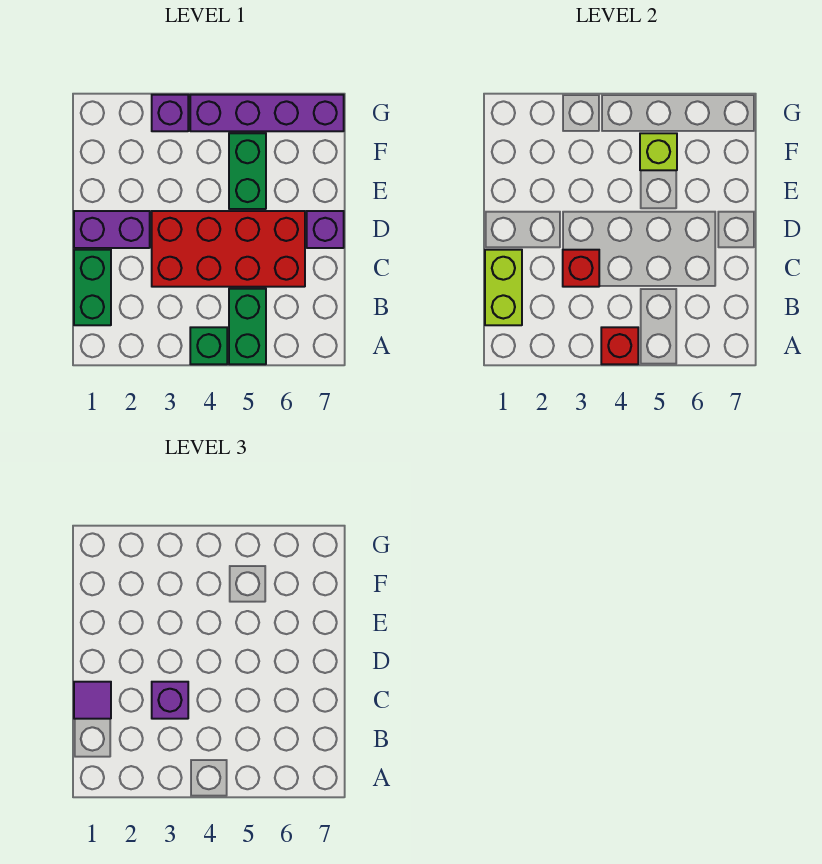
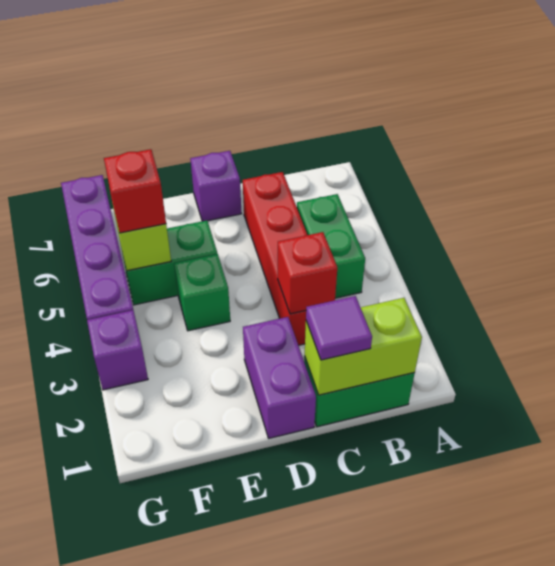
green brick A4 level 1 -> green brick E4 level 1
red brick A4 level 2 -> red brick F5 level 3
green brick A5:B5 level 1 -> green brick B4:B5 level 1
red brick C3:D6 level 1 -> red brick C3:C6 level 1
purple brick C3 level 3 -> none

